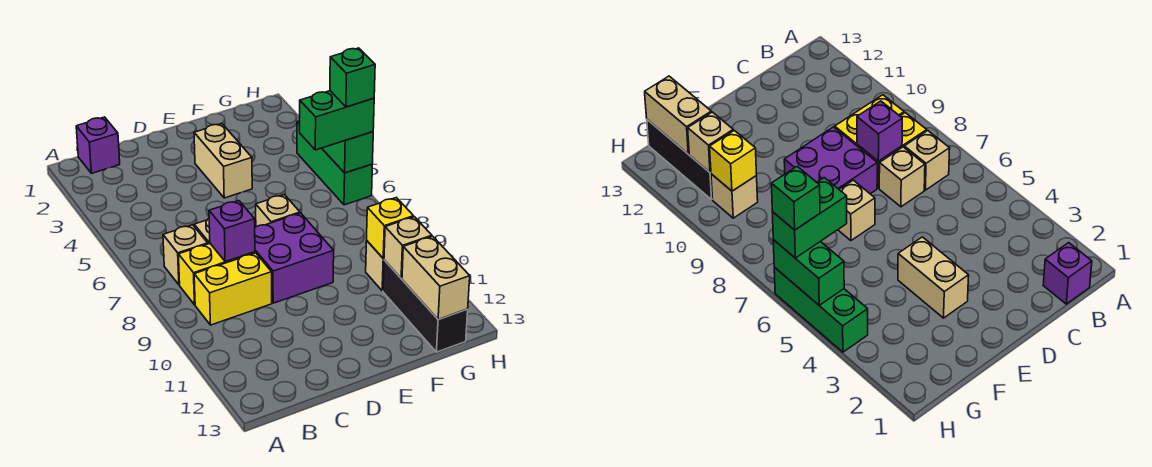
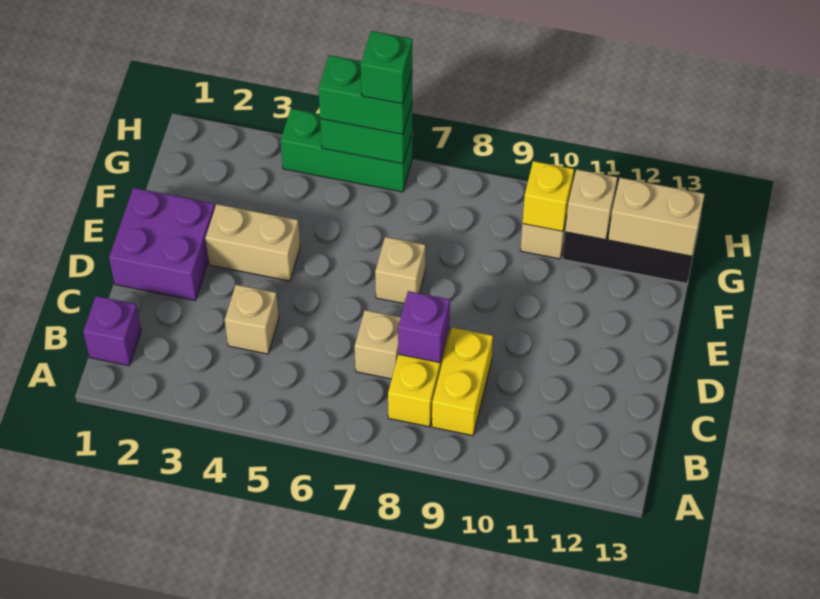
tan brick B7 level 1 -> tan brick C4 level 1
purple brick D8:E9 level 1 -> purple brick D1:E2 level 1
green brick G6:H6 level 3 -> green brick H5:H6 level 3

